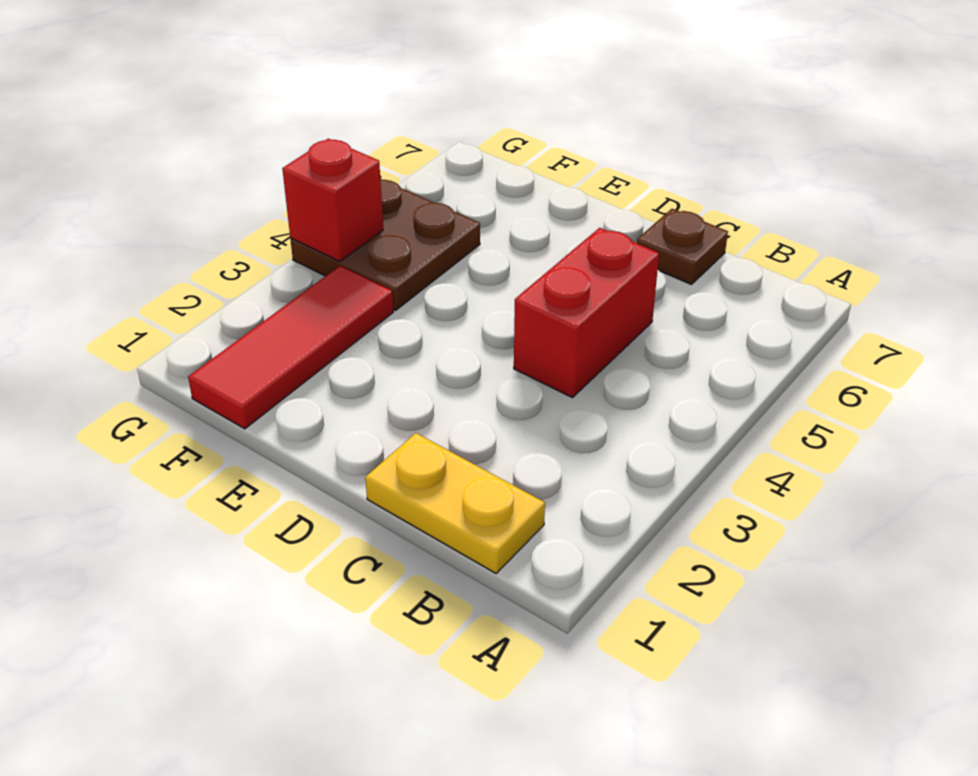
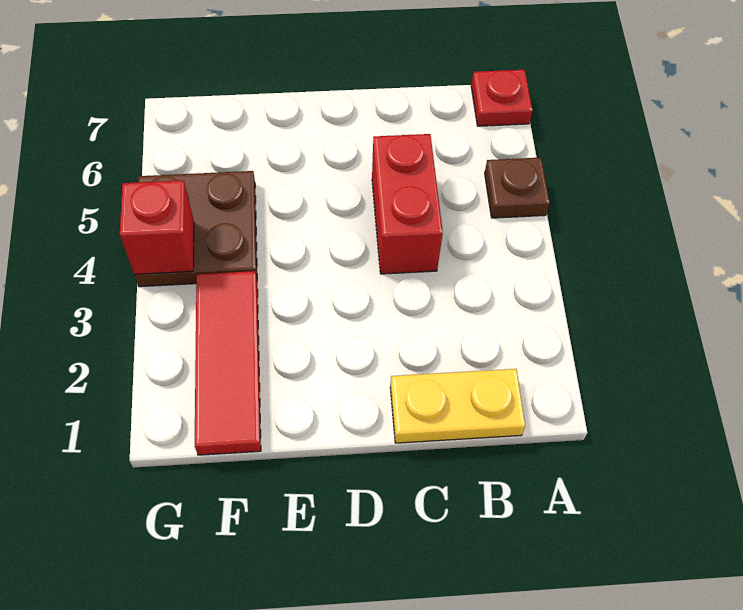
none -> red plate A7 level 1
brown plate C7 level 1 -> brown plate A5 level 1

